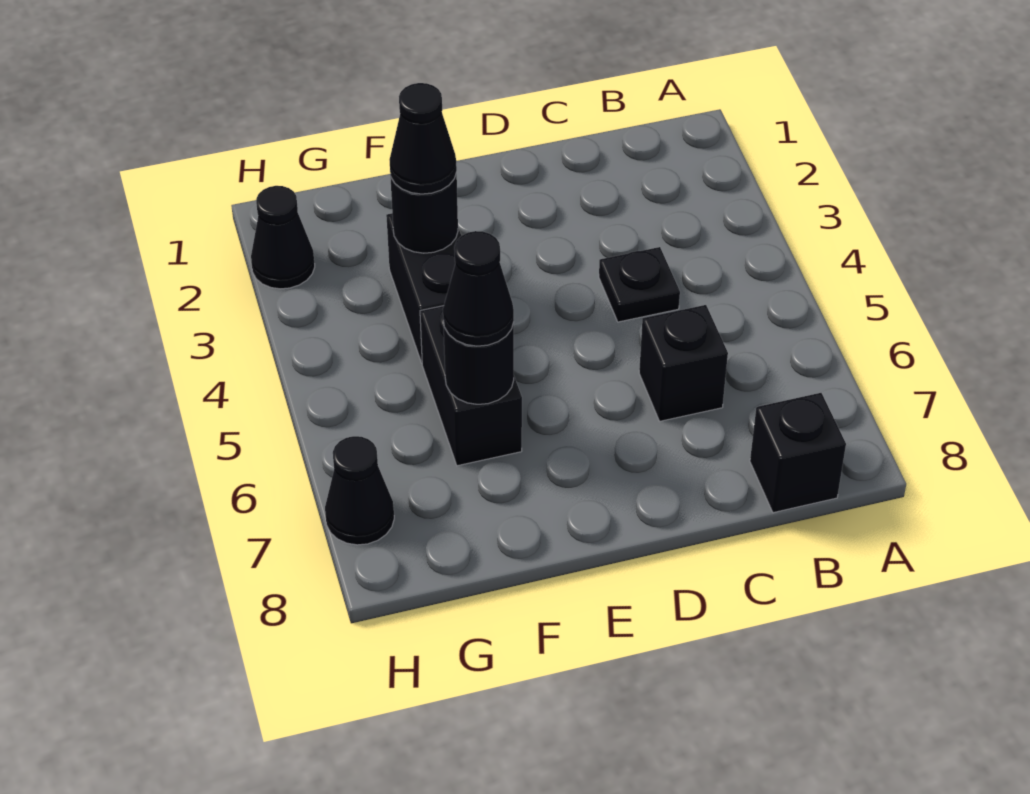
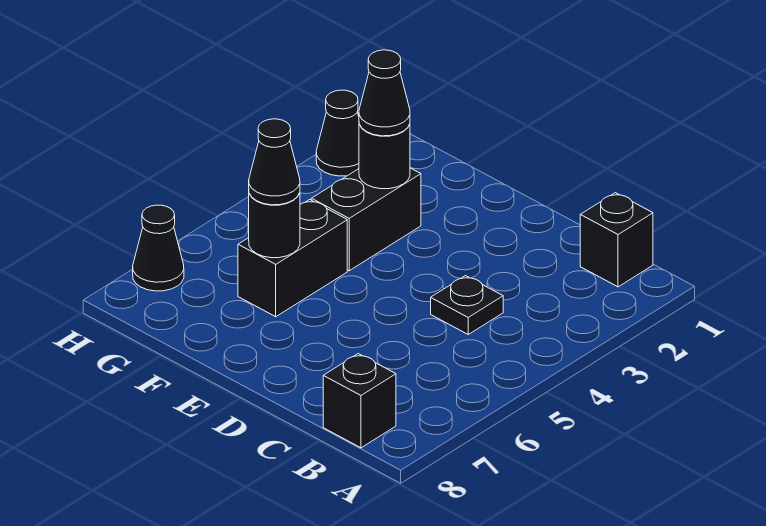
black brick C6 level 1 -> black brick B1 level 1

